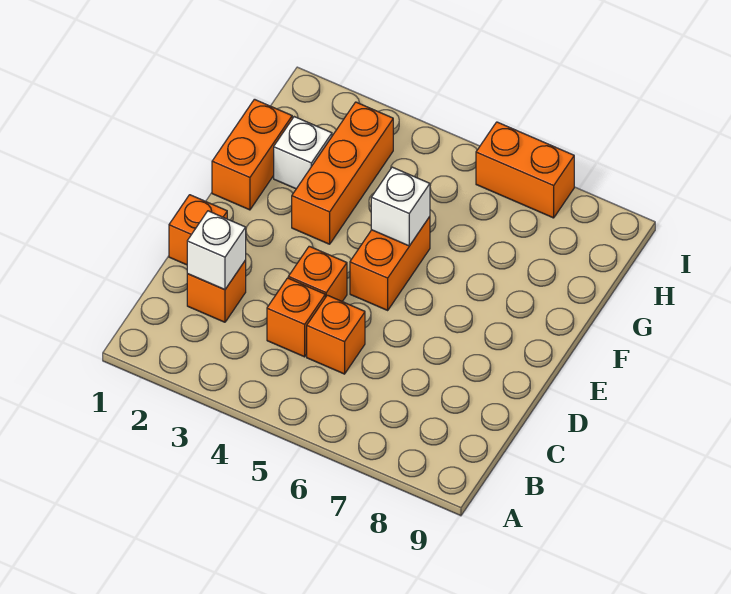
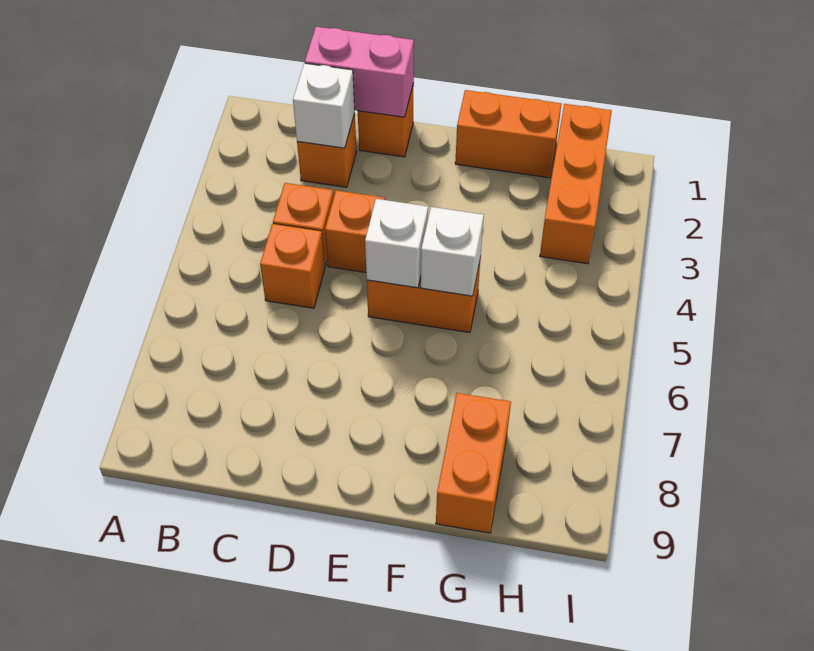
none -> pink brick C1:D1 level 2
orange brick F3:H3 level 1 -> orange brick H1:H3 level 1
white brick G2 level 1 -> white brick E5 level 2
orange brick I6:I7 level 1 -> orange brick G8:G9 level 1

